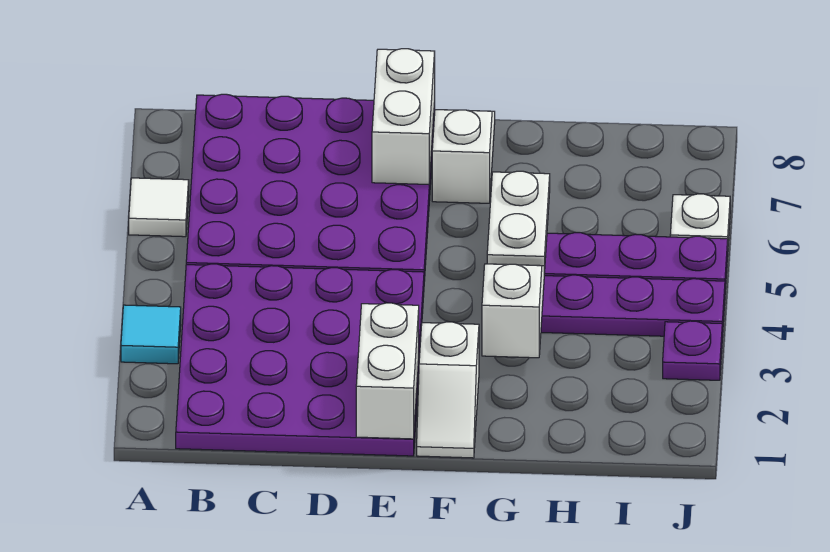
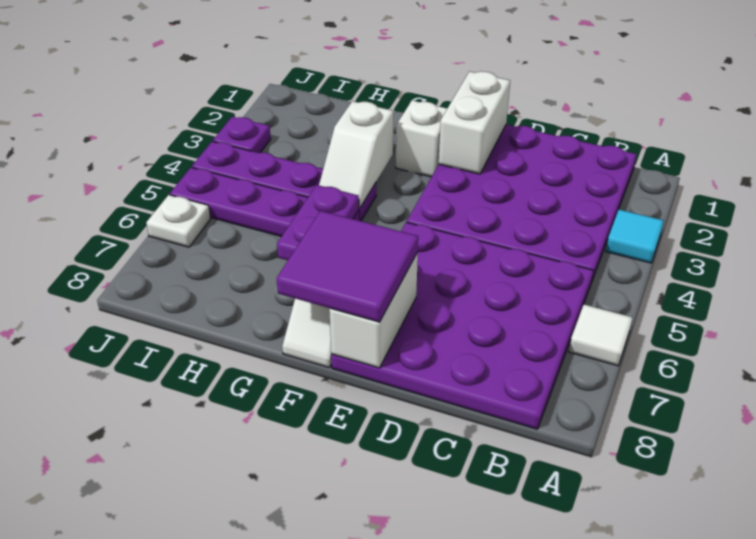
none -> purple tile E7:F8 level 3
white plate G5:G6 level 2 -> purple plate G5:G6 level 2

